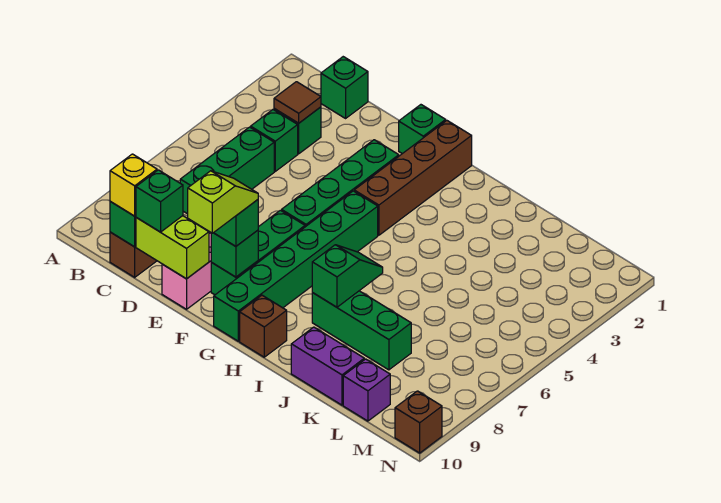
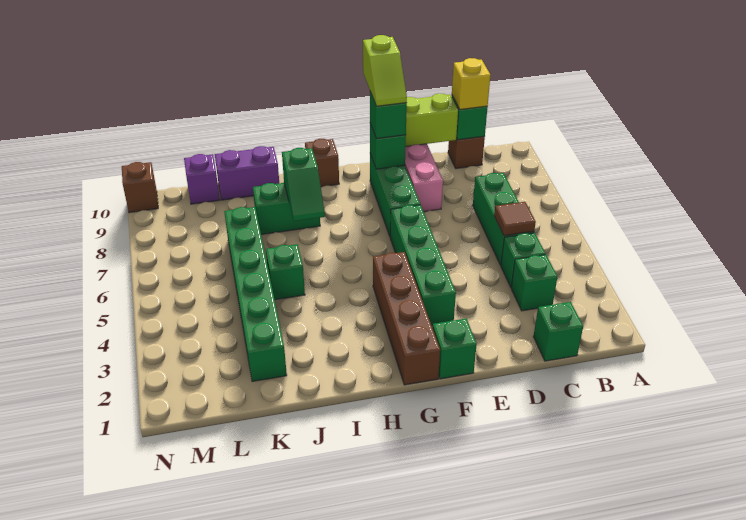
brown tile C3 level 2 -> brown tile C5 level 2
green brick D10 level 3 -> green brick J5 level 1
green brick G5:G10 level 1 -> green brick K2:K7 level 1
green brick I8:K8 level 1 -> green brick I8:J8 level 1

